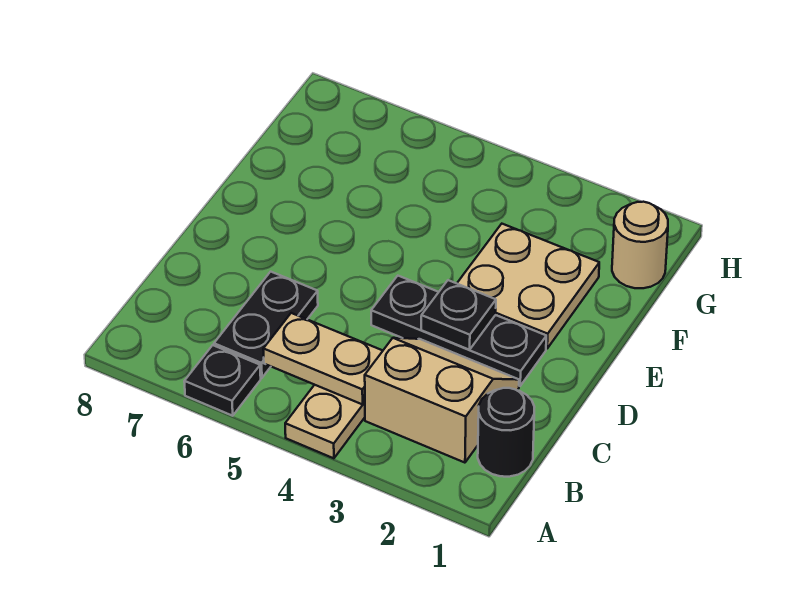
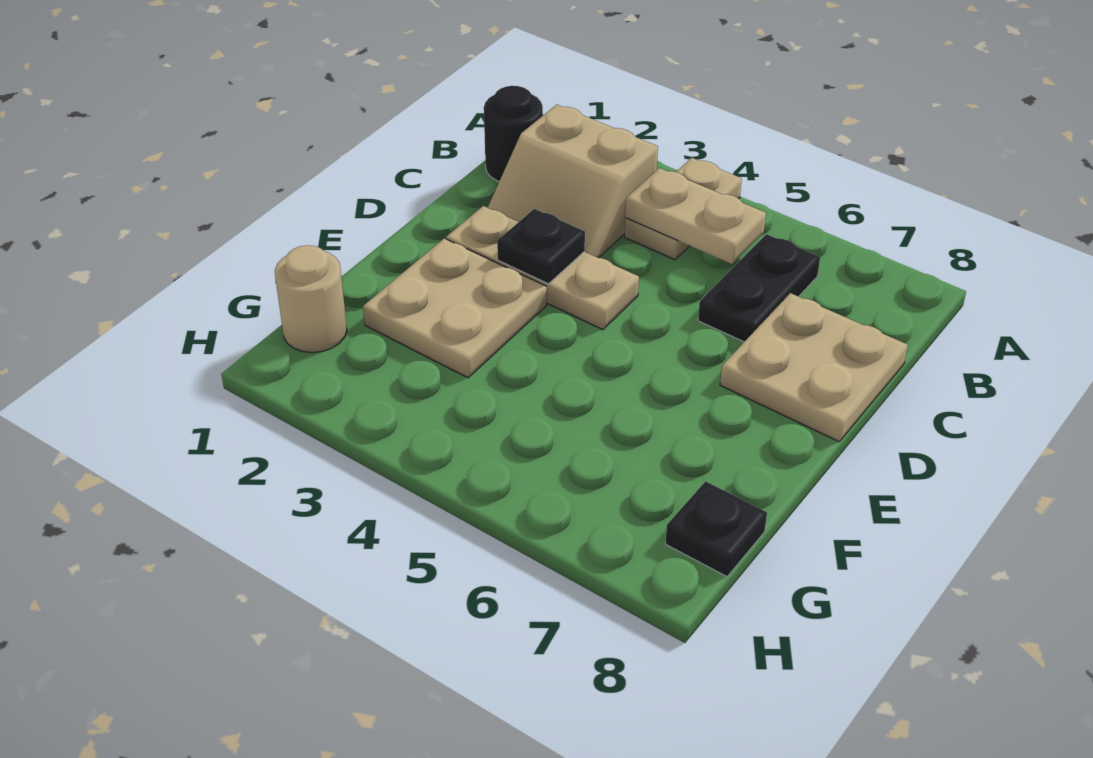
black plate A6 level 1 -> black plate G8 level 1
none -> tan plate C7:D8 level 1
black plate D2:D4 level 1 -> tan plate D2:D4 level 1

